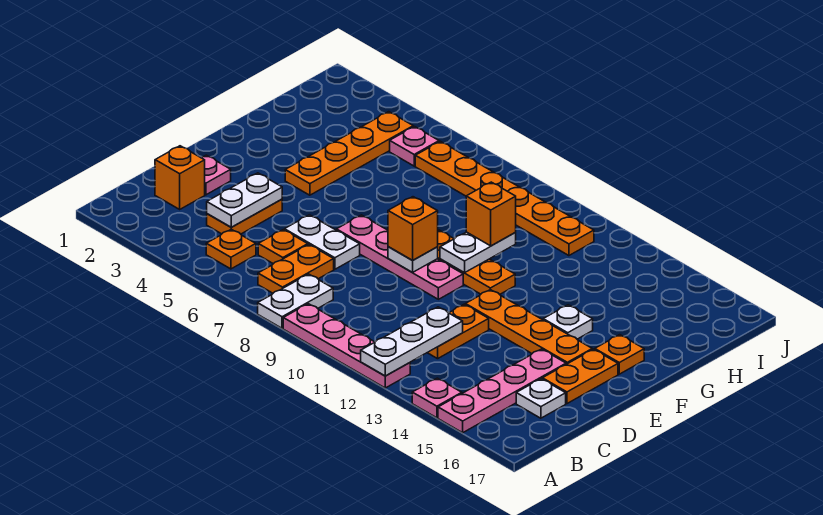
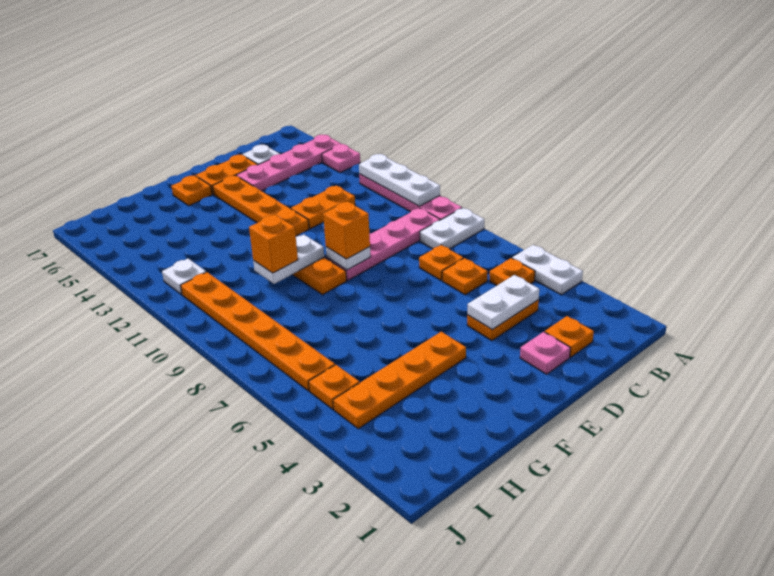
white plate A12:C12 level 2 -> white plate A10:A12 level 2
orange plate B7:C7 level 1 -> orange plate C7 level 1
orange brick C2 level 1 -> orange plate C2 level 1
white plate D6:D7 level 1 -> white plate A4:A5 level 1
pink plate E7:E10 level 1 -> pink plate B9:E9 level 1
white plate F14 level 1 -> white plate I12 level 1
pink plate I5 level 1 -> orange plate I5 level 1

